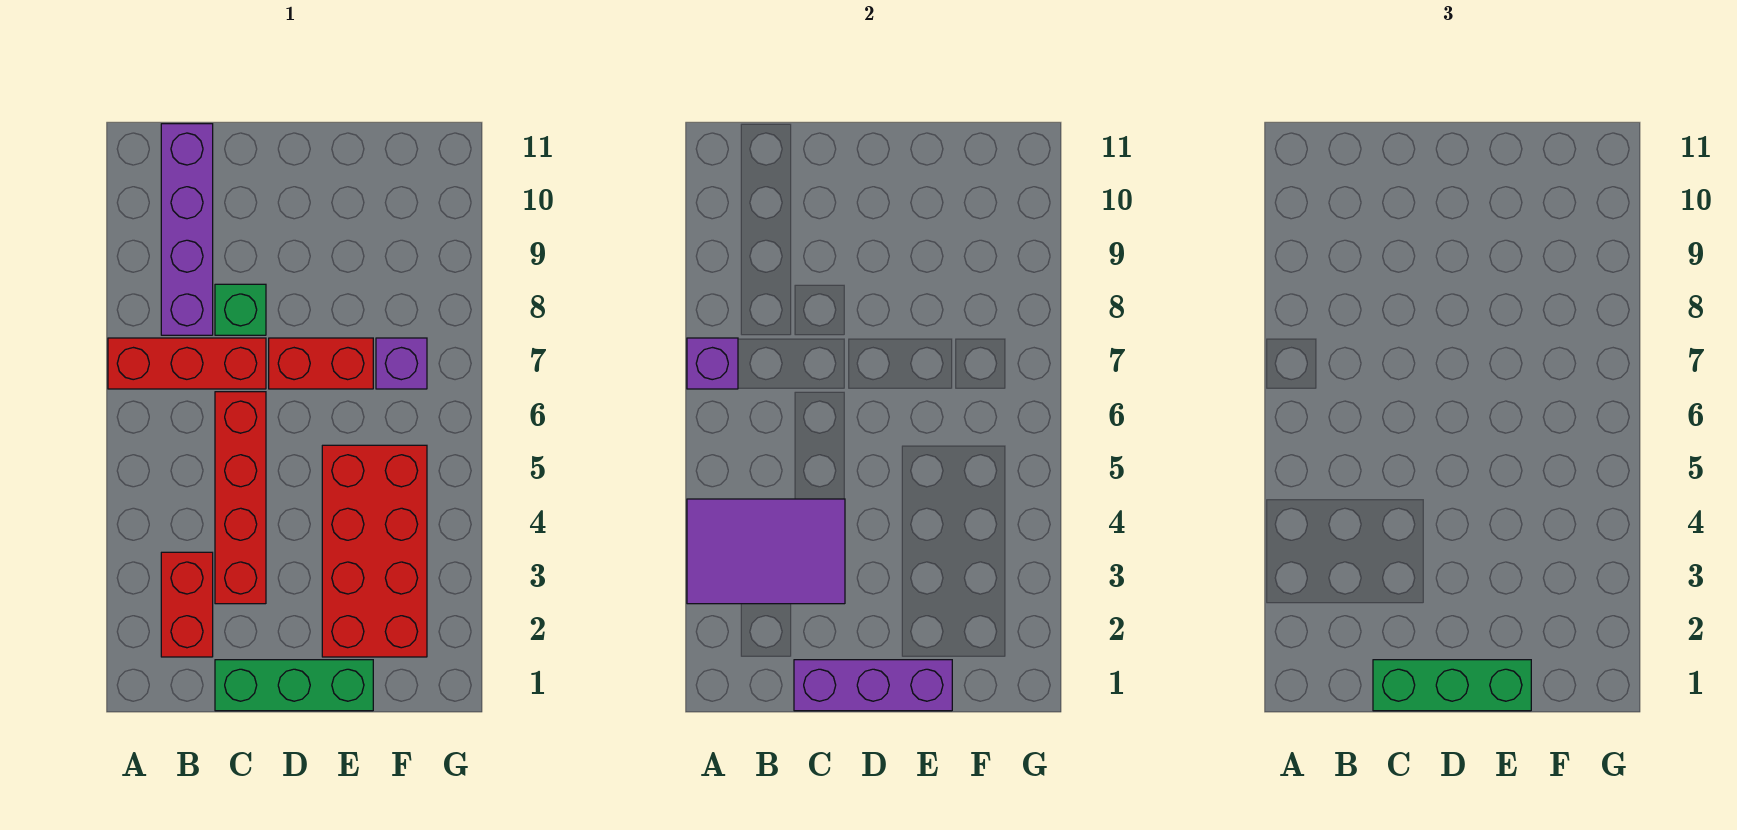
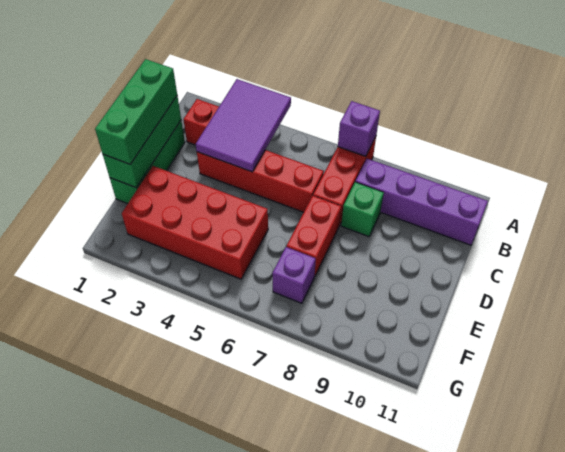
purple brick C1:E1 level 2 -> green brick C1:E1 level 2

